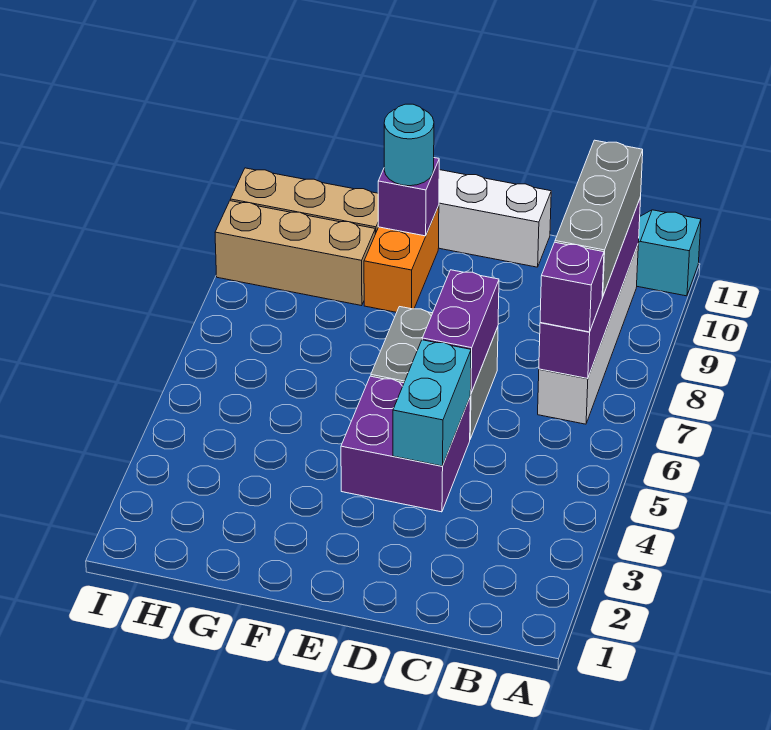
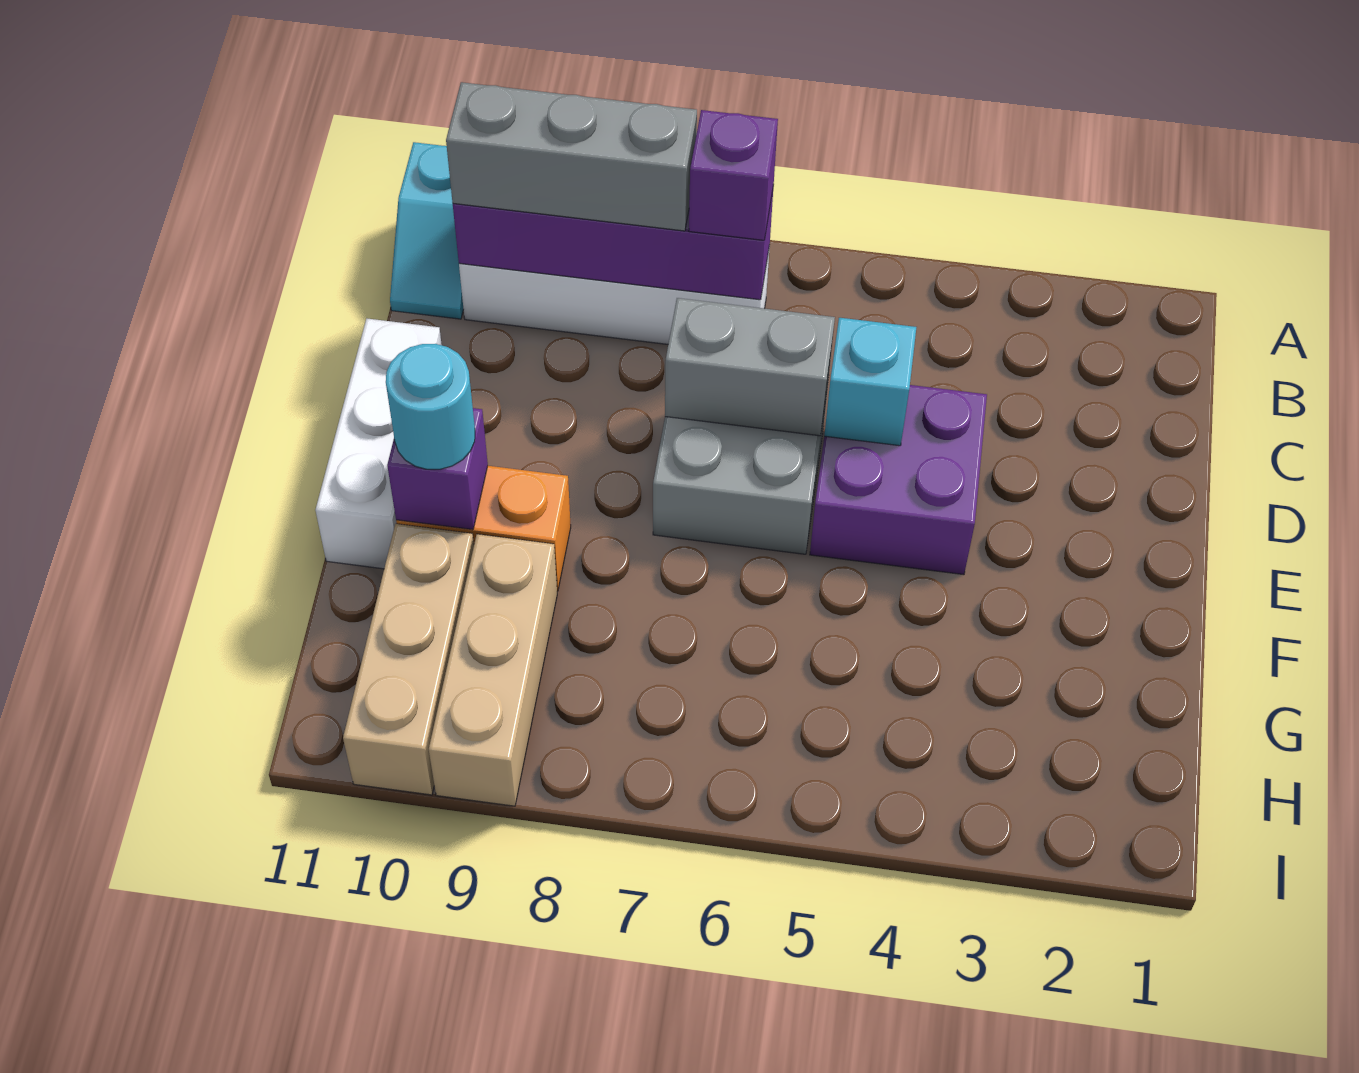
cyan brick D4:D5 level 2 -> cyan brick D5 level 2
purple brick D6:D7 level 2 -> grey brick D6:D7 level 2

